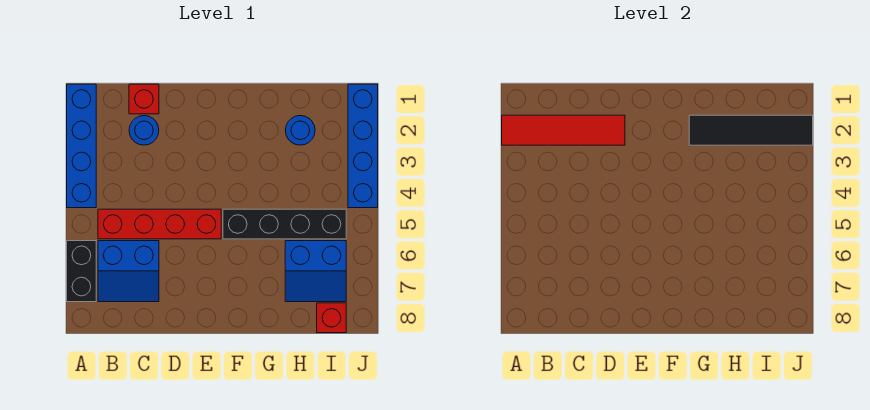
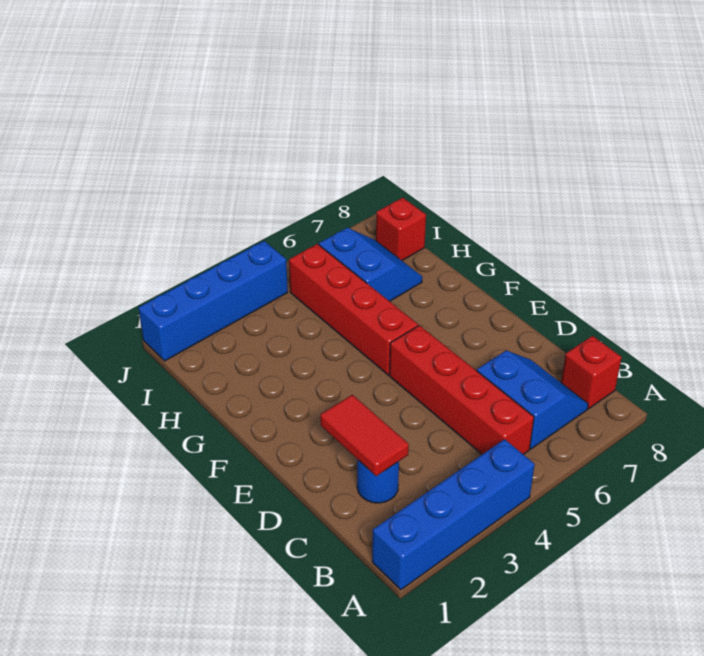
red tile A2:D2 level 2 -> red tile C2:D2 level 2
black brick A6:A7 level 1 -> none
red brick C1 level 1 -> red brick B8 level 1
black brick F5:I5 level 1 -> red brick F5:I5 level 1
black tile G2:J2 level 2 -> none
blue round brick H2 level 1 -> none

